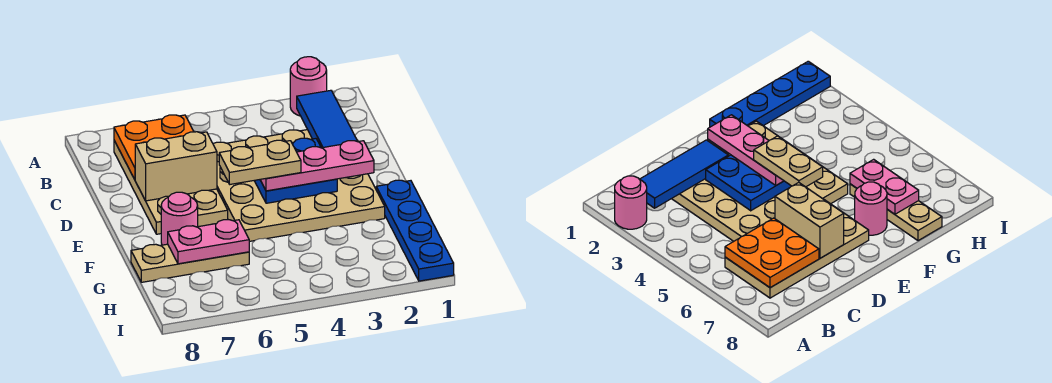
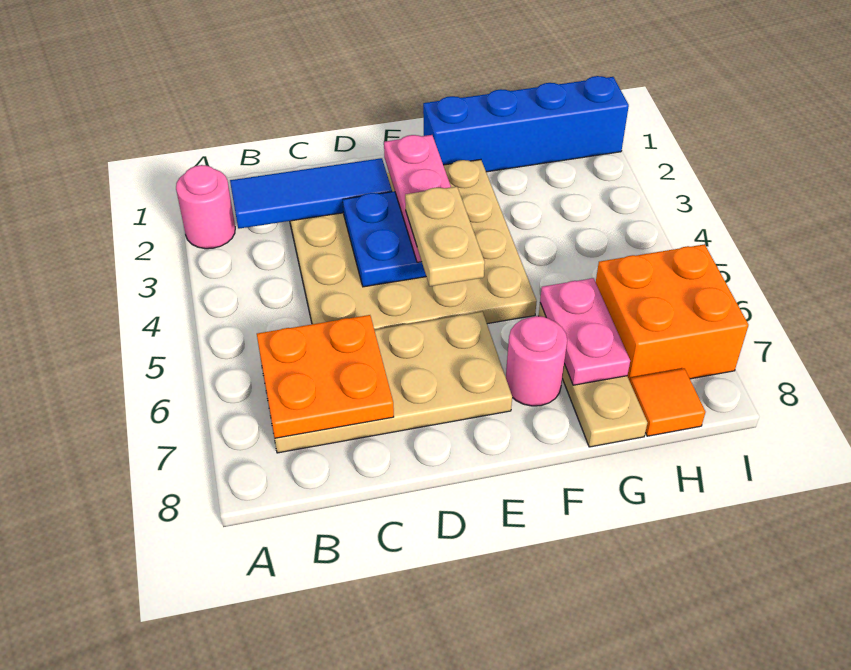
tan brick D6:D7 level 2 -> none
blue plate F1:I1 level 1 -> blue brick F1:I1 level 1
none -> orange brick H6:I7 level 1
none -> orange tile H8 level 1

